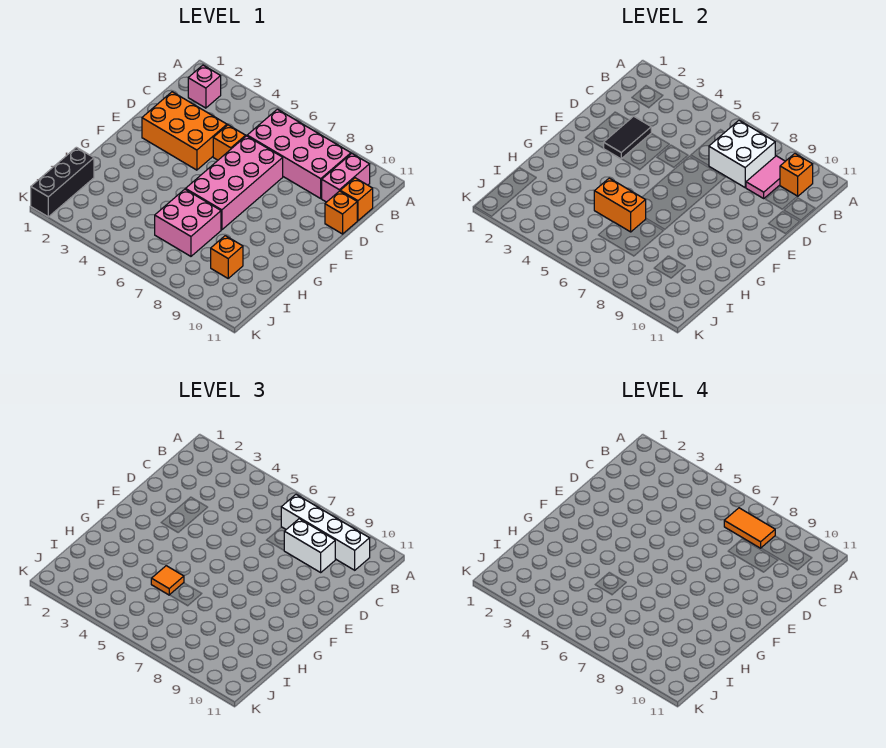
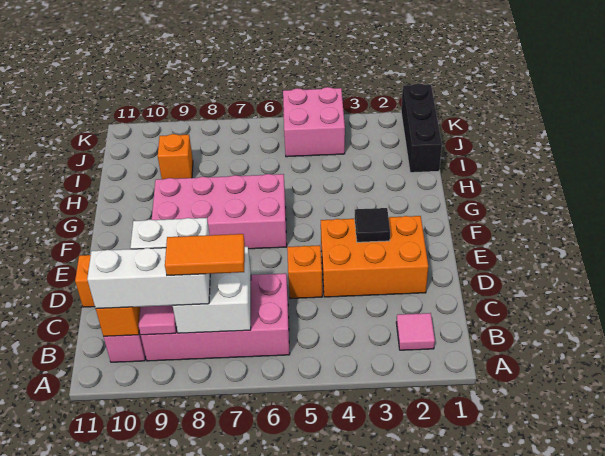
pink brick B2 level 1 -> pink tile B2 level 1
white brick B7:B10 level 3 -> white brick B8:B10 level 3
orange brick C11 level 1 -> none
black tile D3:E3 level 2 -> black tile E3 level 2
pink brick D6:G7 level 1 -> pink brick F6:G9 level 1
orange brick H5:H6 level 2 -> none
orange tile H5 level 3 -> none
pink brick H6:I7 level 1 -> pink brick J4:K5 level 1

